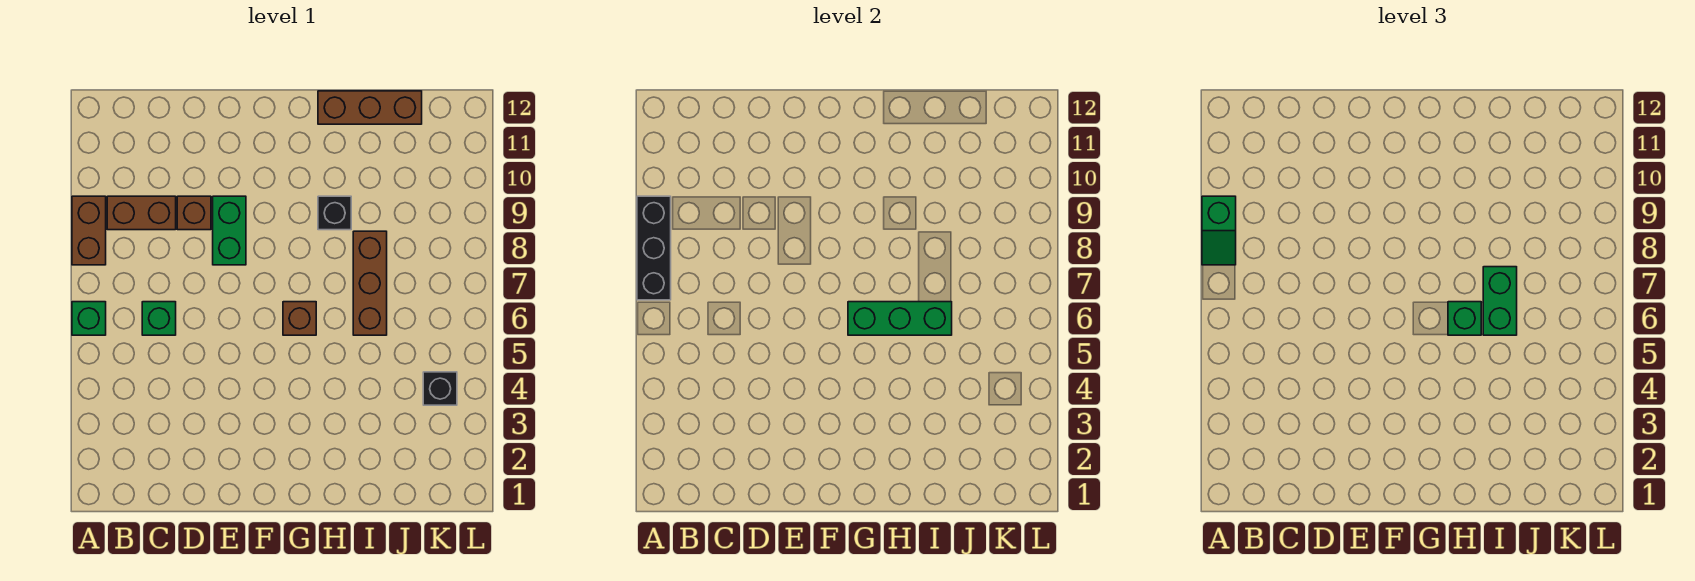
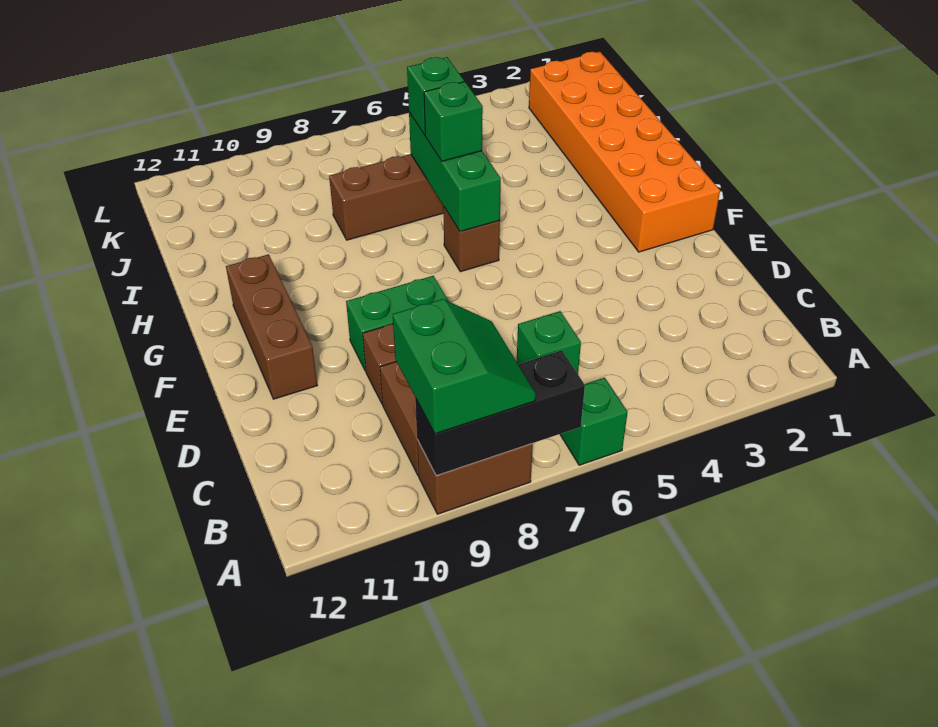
green slope A8:A9 level 3 top 9 -> green slope A8:B9 level 3 top 9
none -> orange brick F1:K2 level 1
black brick H9 level 1 -> none
brown brick H12:J12 level 1 -> brown brick E11:G11 level 1
green brick I6:I7 level 3 -> green brick I6 level 3
black brick K4 level 1 -> none

